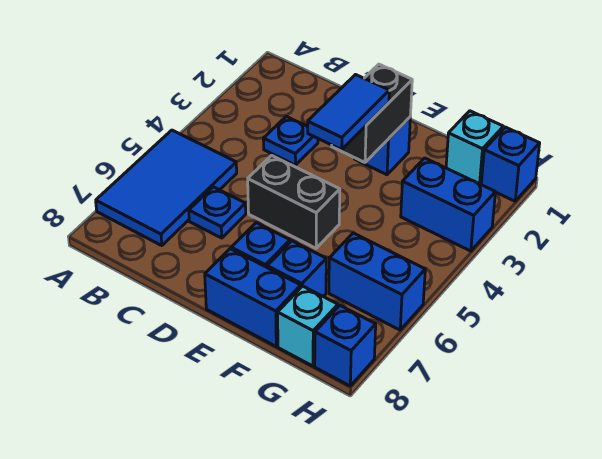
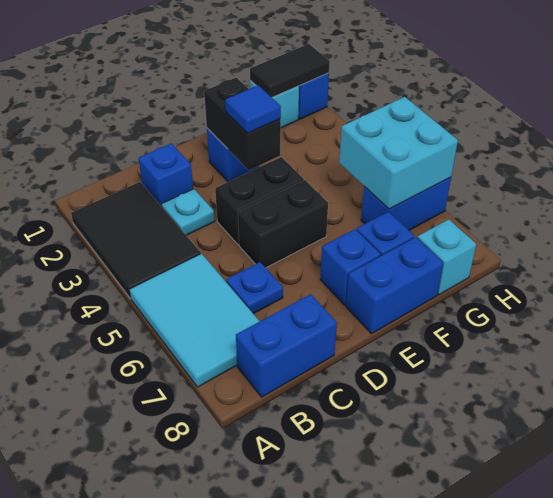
none -> black tile A2:B4 level 1
blue tile A5:B7 level 1 -> cyan tile A5:B7 level 1
blue plate C3 level 1 -> cyan plate C3 level 1
none -> black brick D4:E4 level 1
blue tile E3:E4 level 3 -> blue tile E3 level 3
none -> black tile G1:H1 level 2
blue brick G3:H3 level 1 -> blue brick B8:C8 level 1
none -> cyan brick G5:H6 level 2
blue brick H8 level 1 -> blue brick C2 level 1

